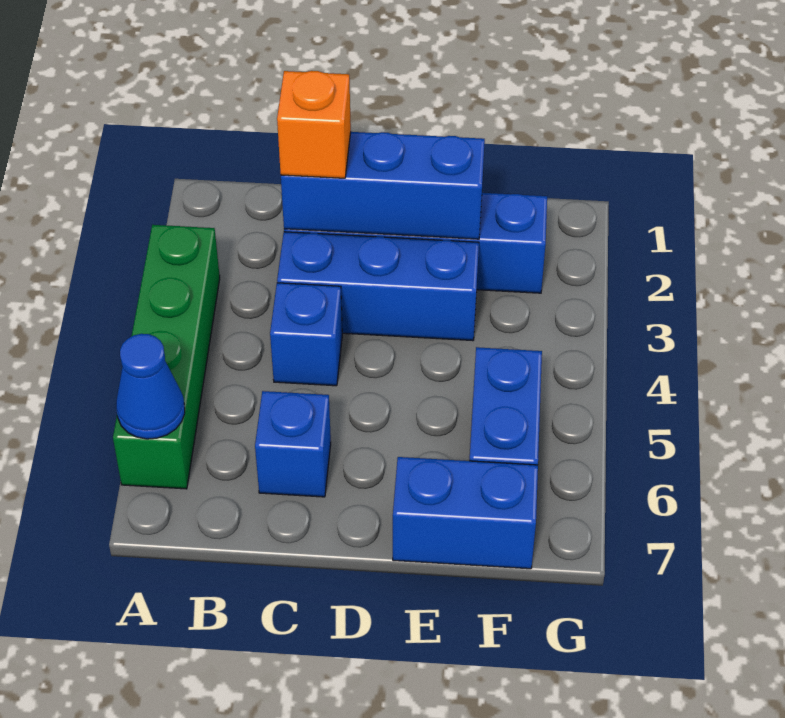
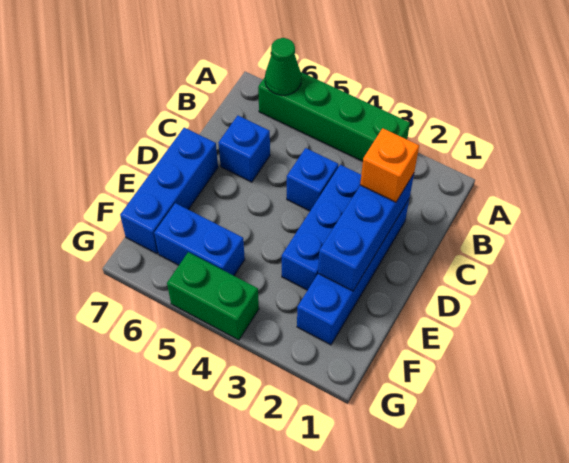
blue cone A6 level 2 -> green cone A6 level 2
blue brick E7:F7 level 1 -> blue brick D7:F7 level 1
none -> green brick G4:G5 level 1

